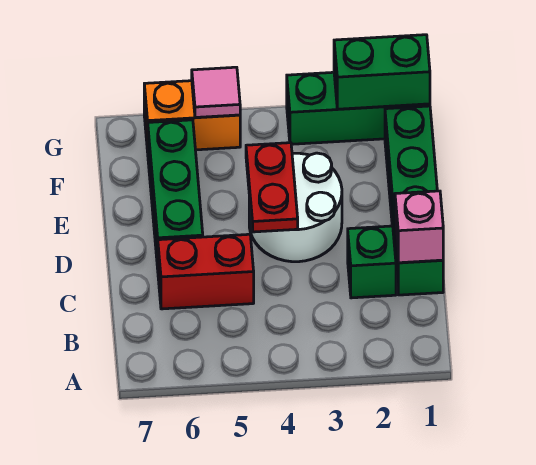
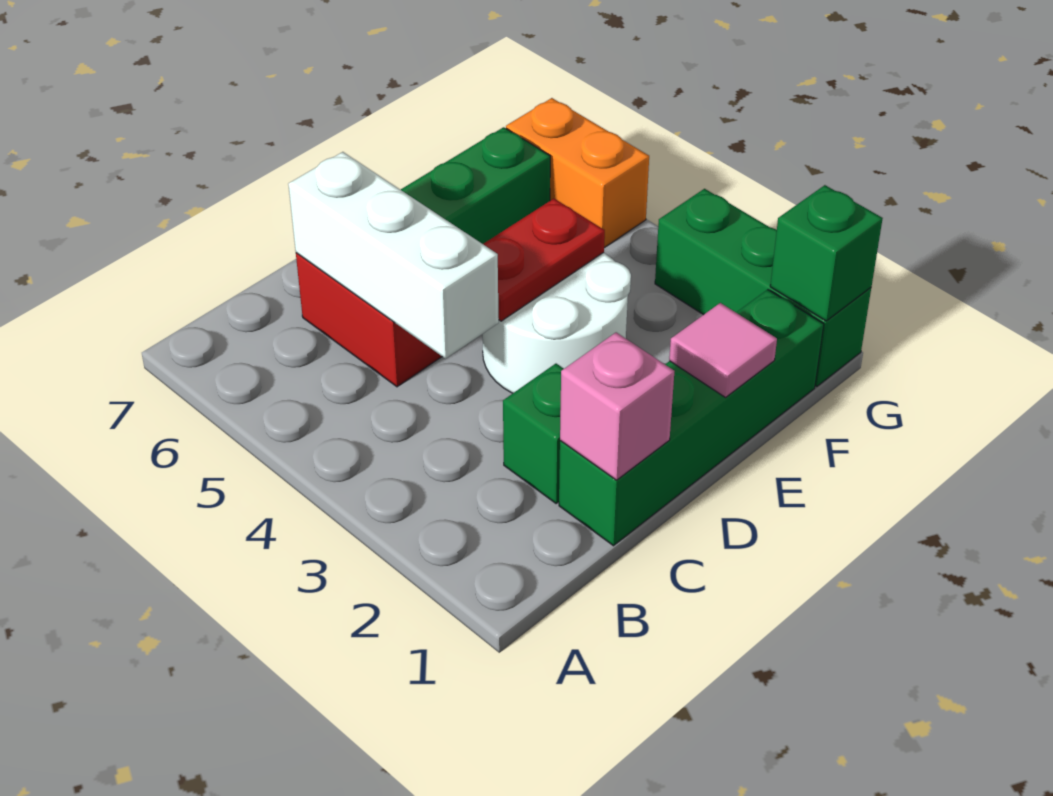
none -> white brick C4:C6 level 2
green brick G1:G2 level 2 -> green brick G1 level 2
pink tile G5 level 2 -> pink tile E1 level 2

